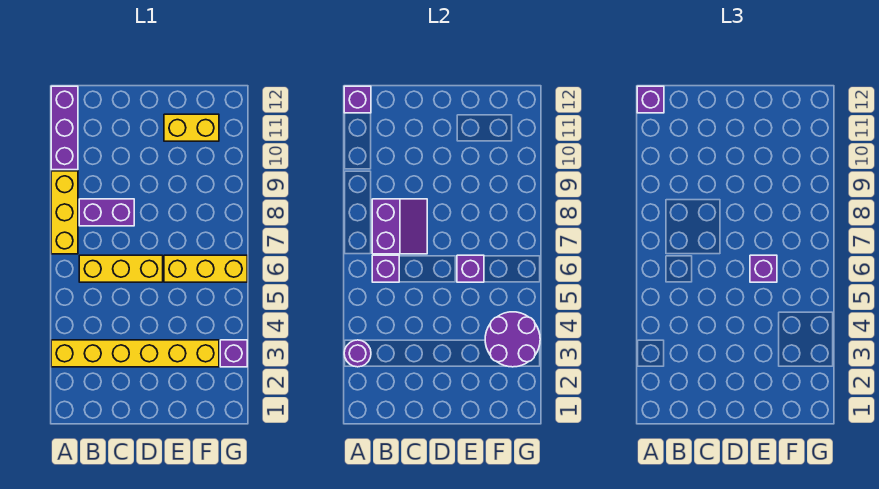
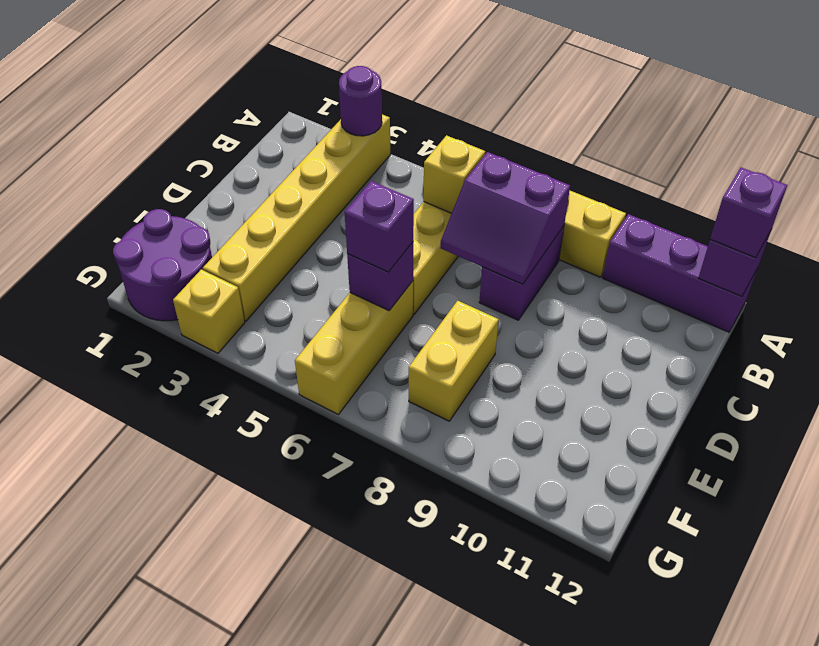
purple brick B6 level 2 -> yellow brick B6 level 2
yellow brick E11:F11 level 1 -> yellow brick E8:F8 level 1
purple round brick F3:G4 level 2 -> purple round brick F1:G2 level 1
purple brick G3 level 1 -> yellow brick G3 level 1

